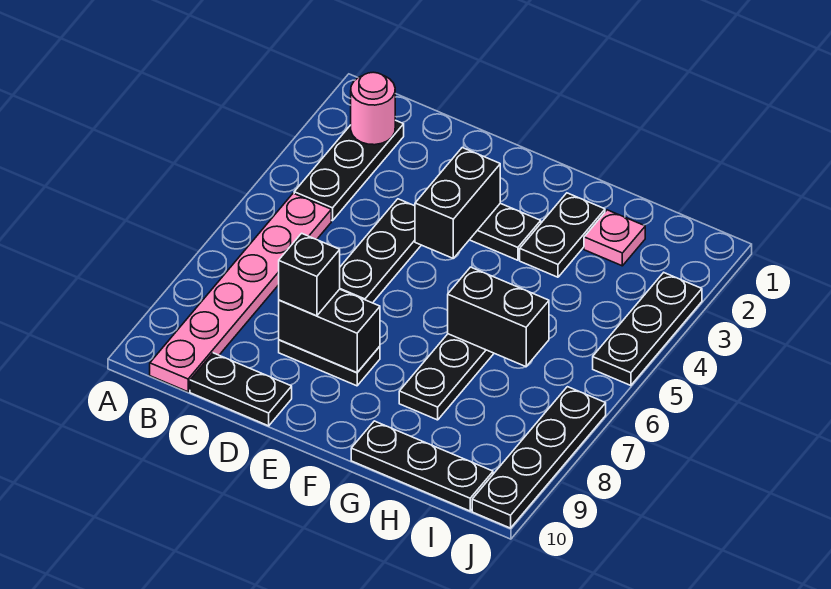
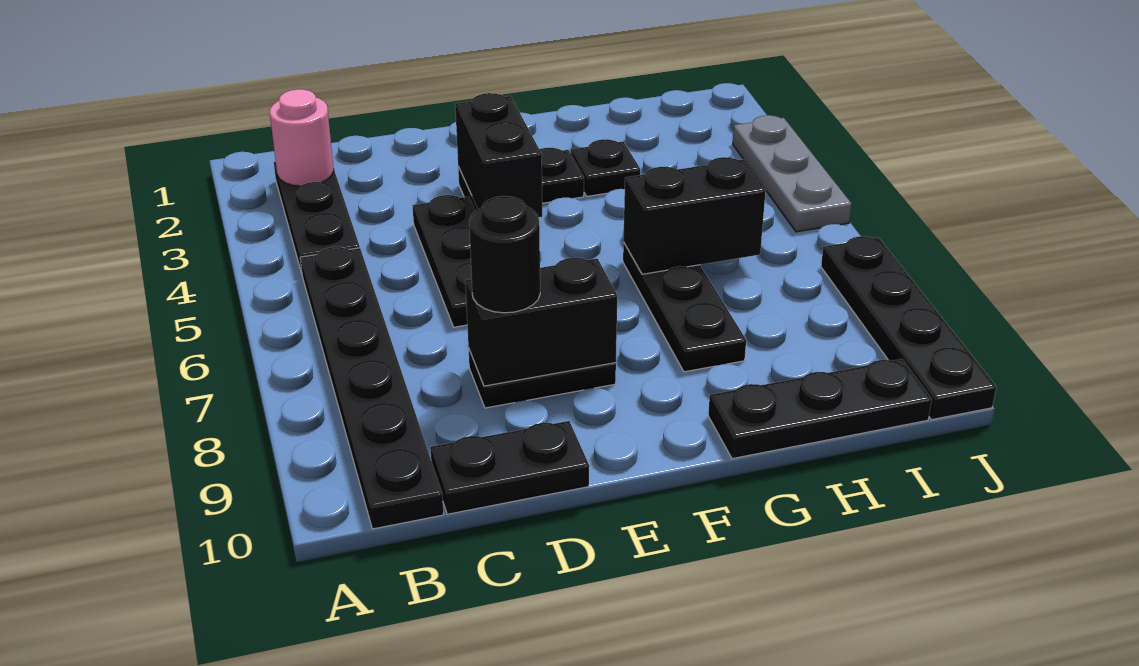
pink plate B5:B10 level 1 -> black plate B5:B10 level 1
black brick D8 level 3 -> black round brick D8 level 3
black plate G2:G3 level 1 -> black plate G3 level 1
pink plate H2 level 1 -> none
black plate J3:J5 level 1 -> grey plate J3:J5 level 1

